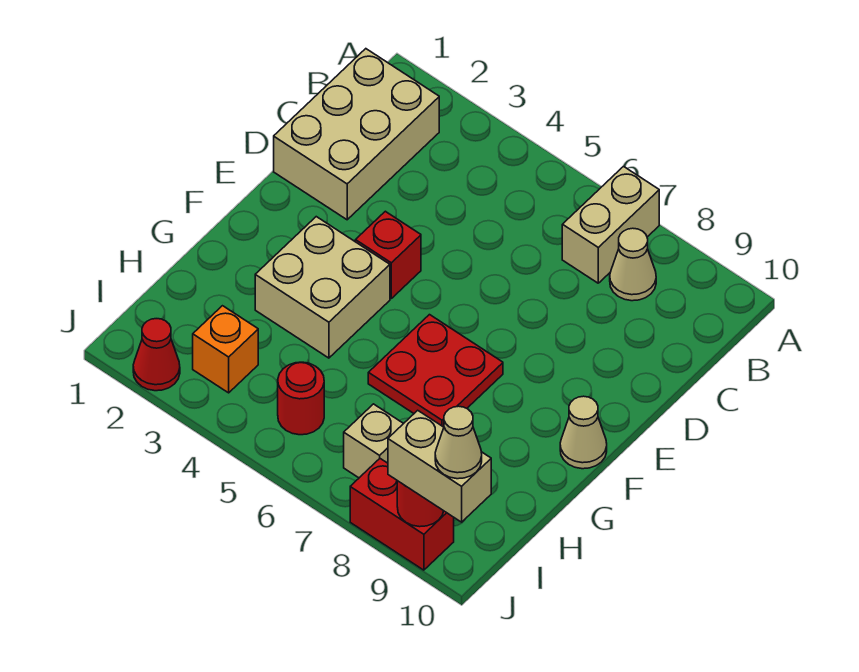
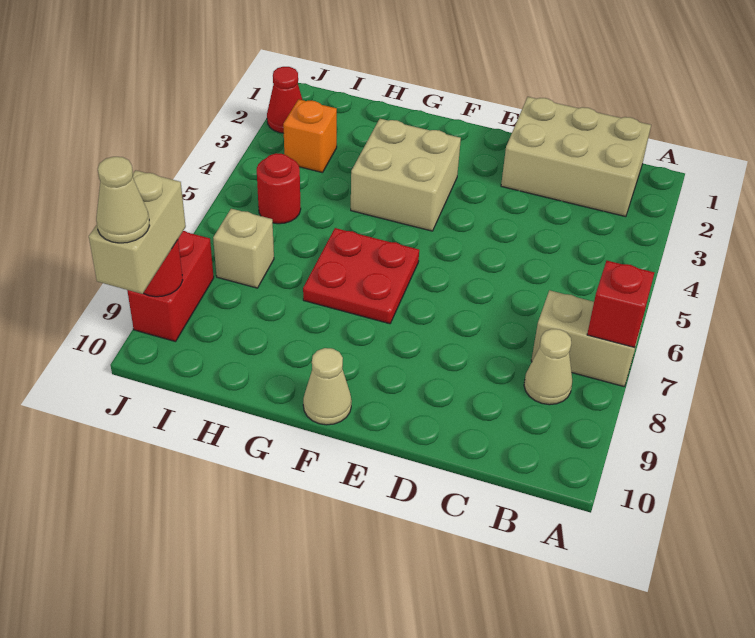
red brick E4 level 1 -> red brick A7 level 2

